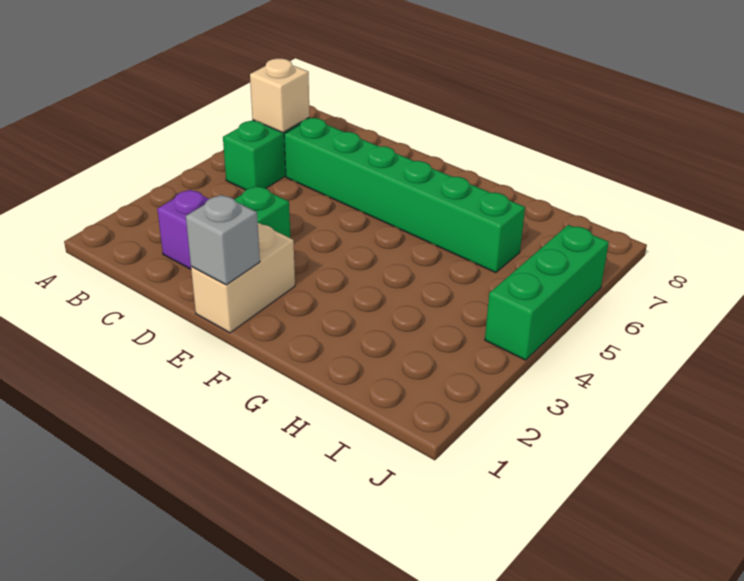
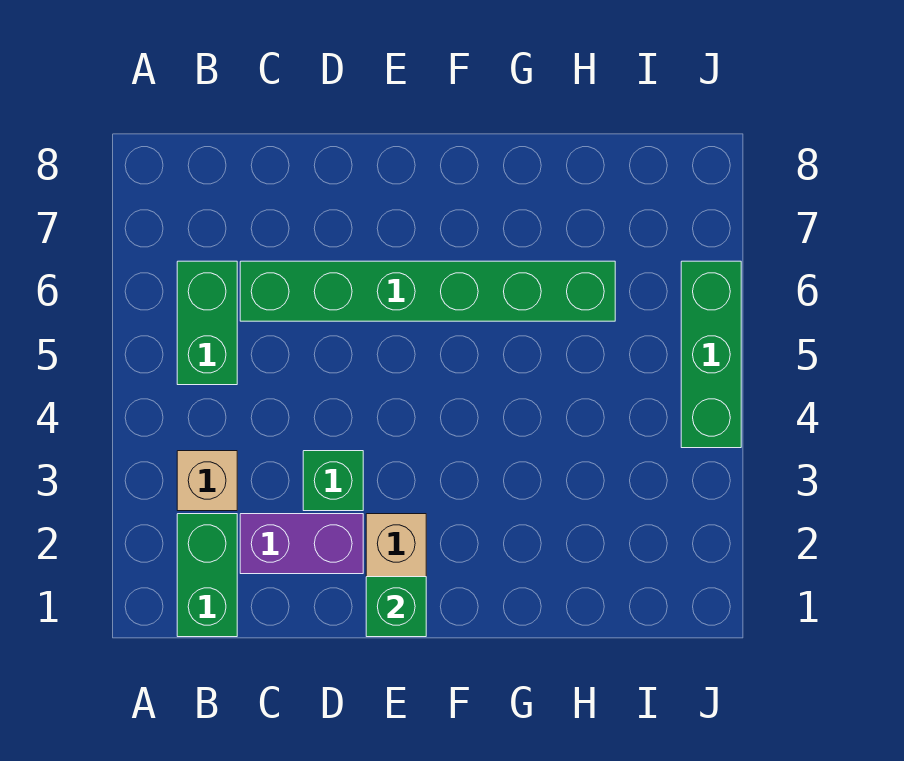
none -> green brick B1:B2 level 1
tan brick B6 level 2 -> tan brick B3 level 1
grey brick E1 level 2 -> green brick E1 level 2

